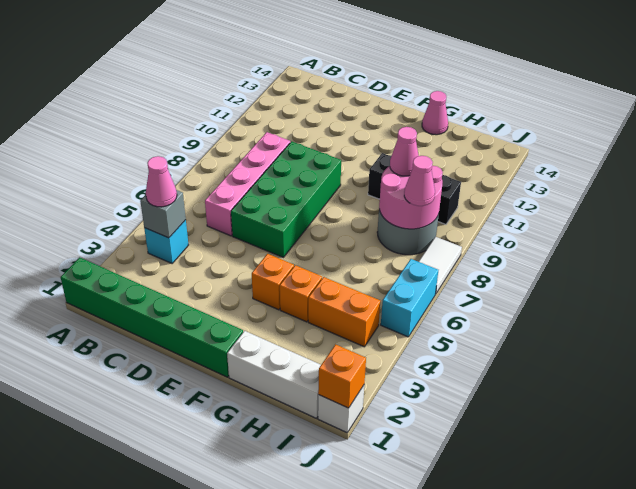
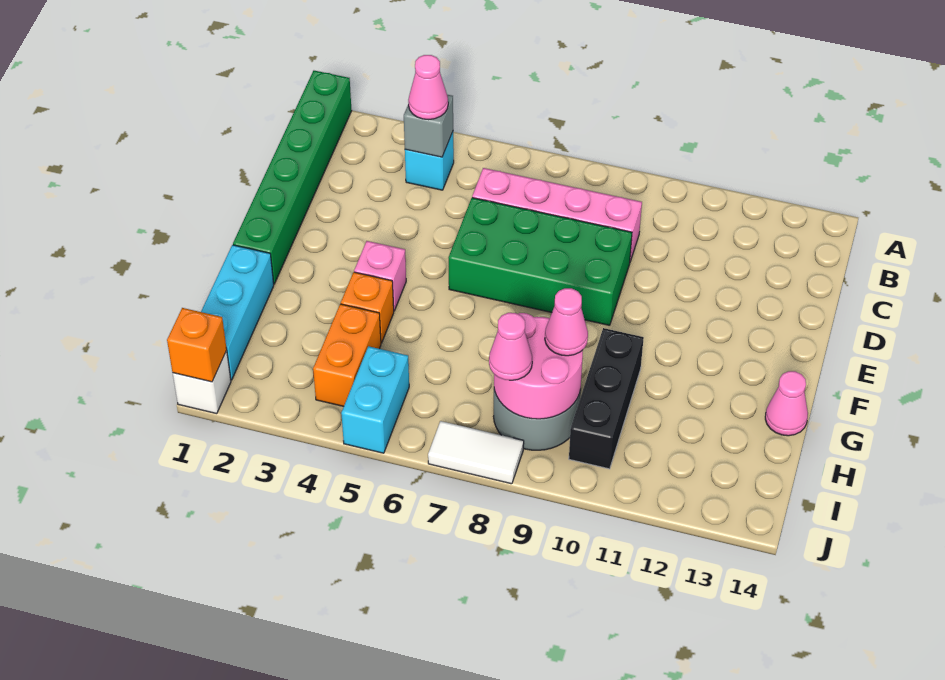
orange brick F4 level 1 -> pink brick F4 level 1
white brick G1:I1 level 1 -> cyan brick G1:I1 level 1
cyan brick J5:J6 level 1 -> cyan brick I5:J5 level 1

